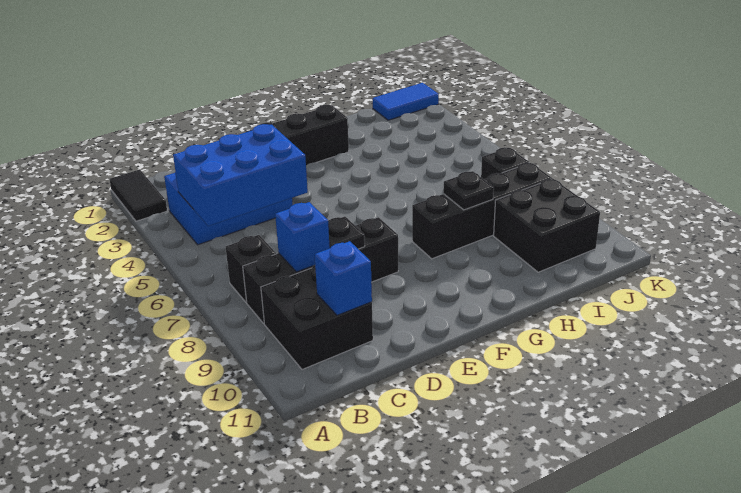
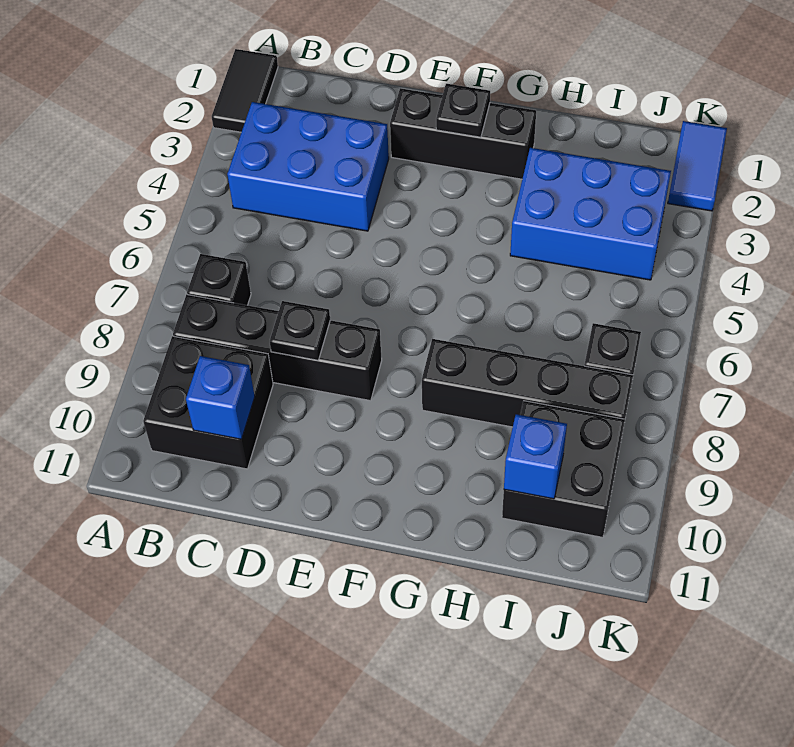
blue brick B4:D5 level 2 -> blue brick H3:J4 level 1
blue brick C8 level 2 -> blue brick I10 level 2
black plate H8 level 2 -> black plate F2 level 2
blue tile J1:K1 level 1 -> blue tile K1:K2 level 1

